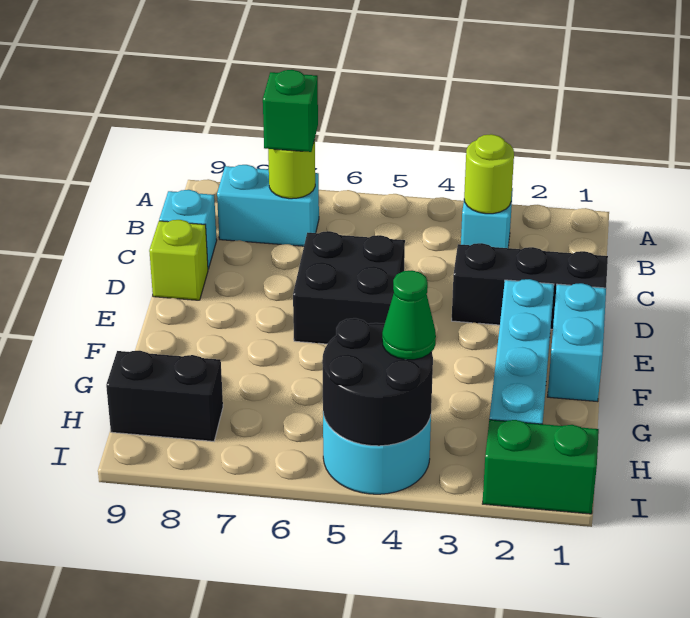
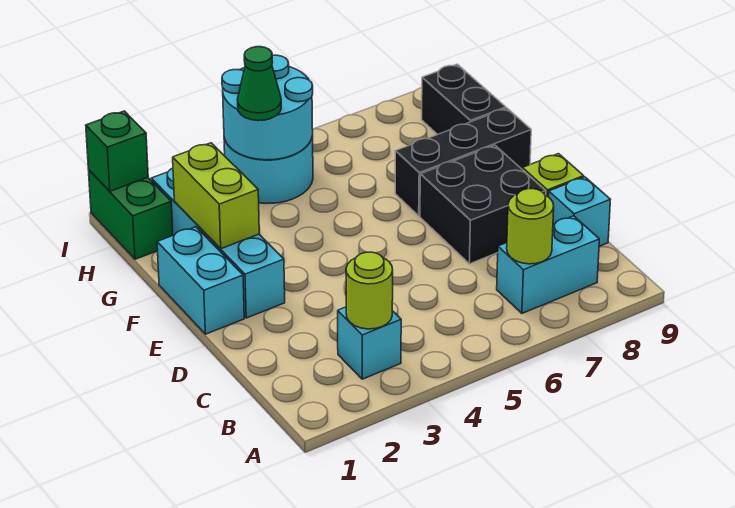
green brick B7 level 3 -> green brick I1 level 2
black brick D1:D3 level 1 -> black brick F7:F9 level 1
black brick D5:E6 level 1 -> black brick D7:E8 level 1
none -> lime brick F2:G2 level 2
black round brick H4:I5 level 2 -> cyan round brick H4:I5 level 2
black brick H8:H9 level 1 -> black brick G9:H9 level 1
green brick I1:I2 level 1 -> green brick H1:I1 level 1

